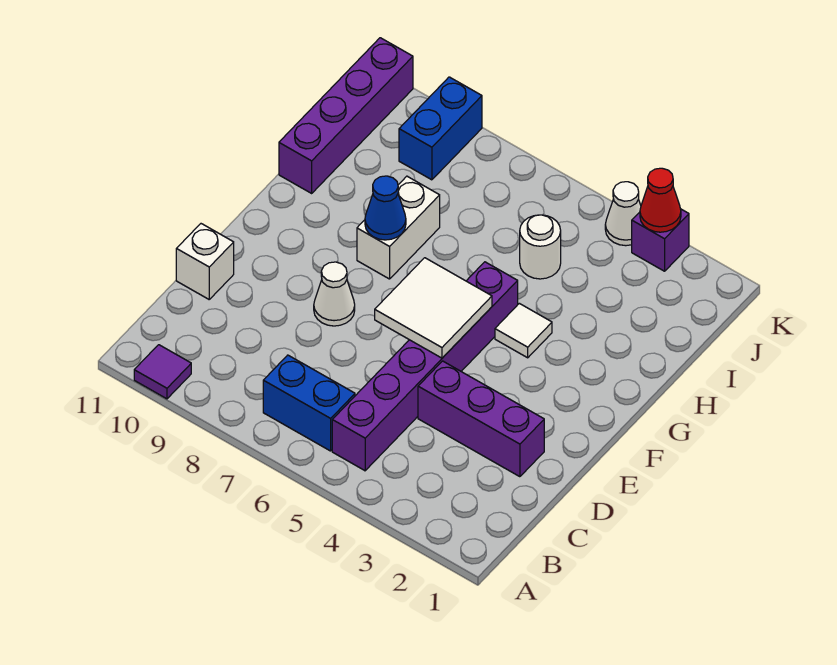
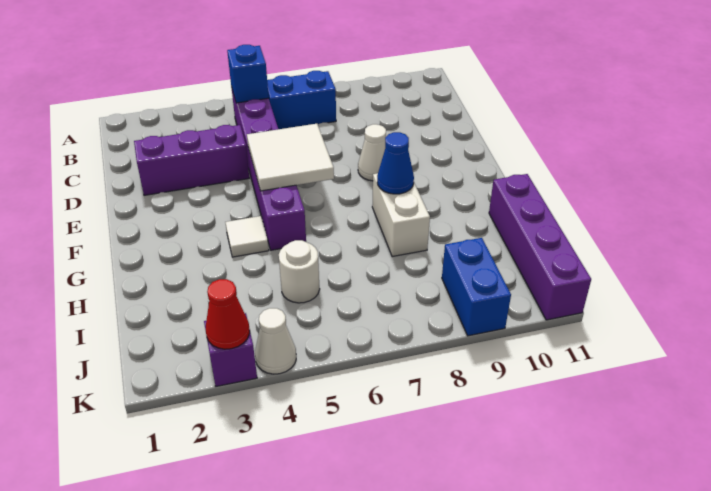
purple tile A10 level 1 -> none
none -> blue brick B5 level 2
white brick D11 level 1 -> none

